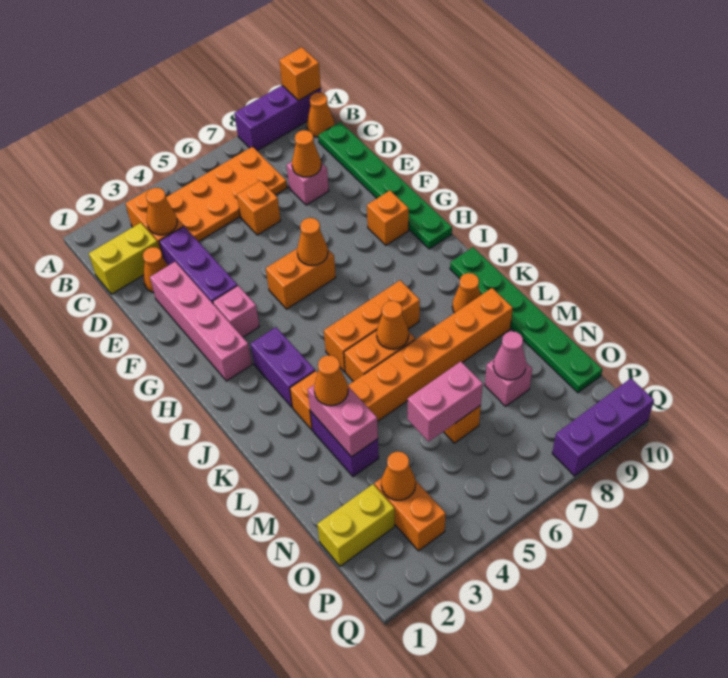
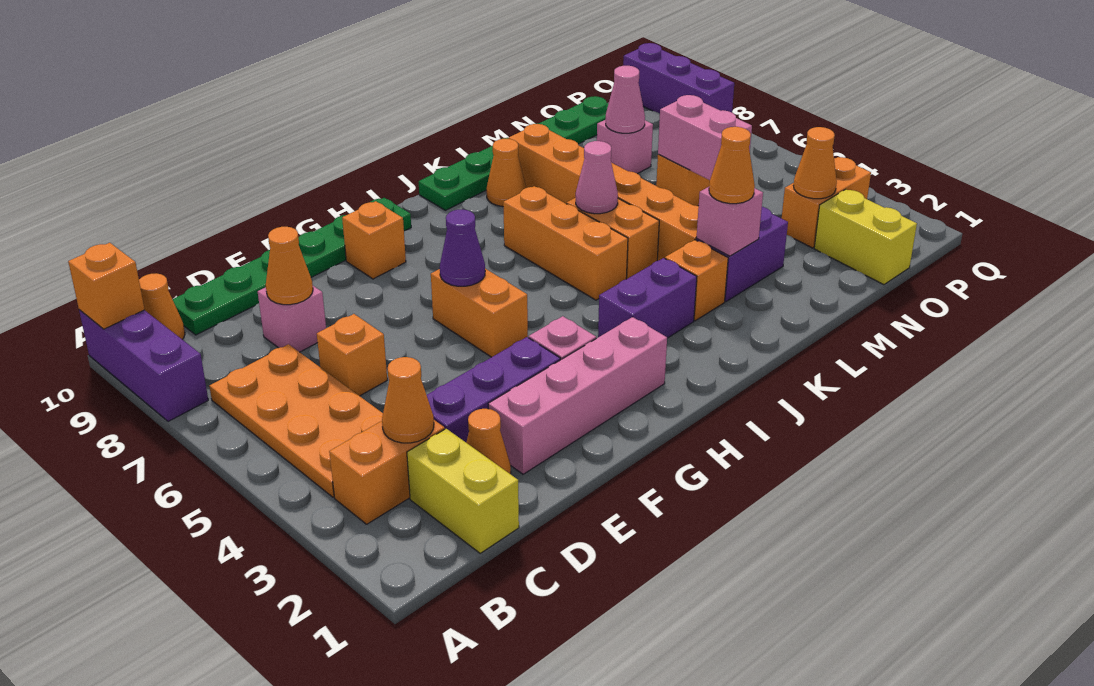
orange cone G6 level 2 -> purple cone G6 level 2
orange cone K6 level 2 -> pink cone K6 level 2
pink brick L3:M3 level 2 -> pink brick L3 level 2

